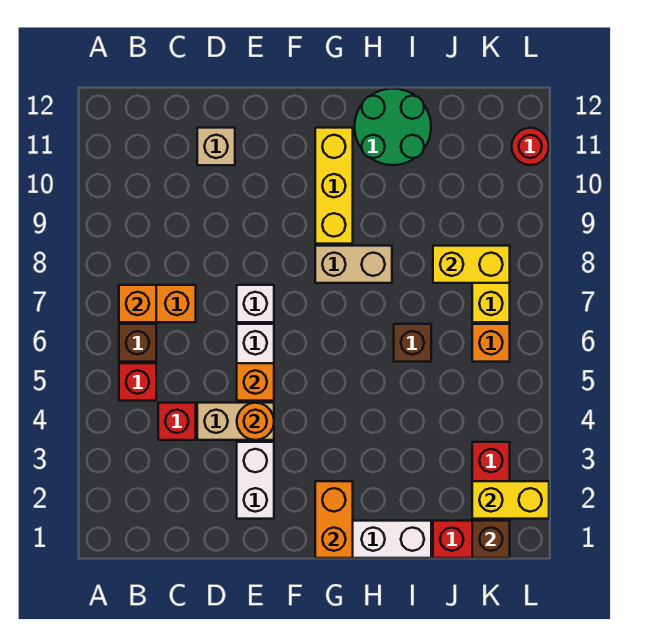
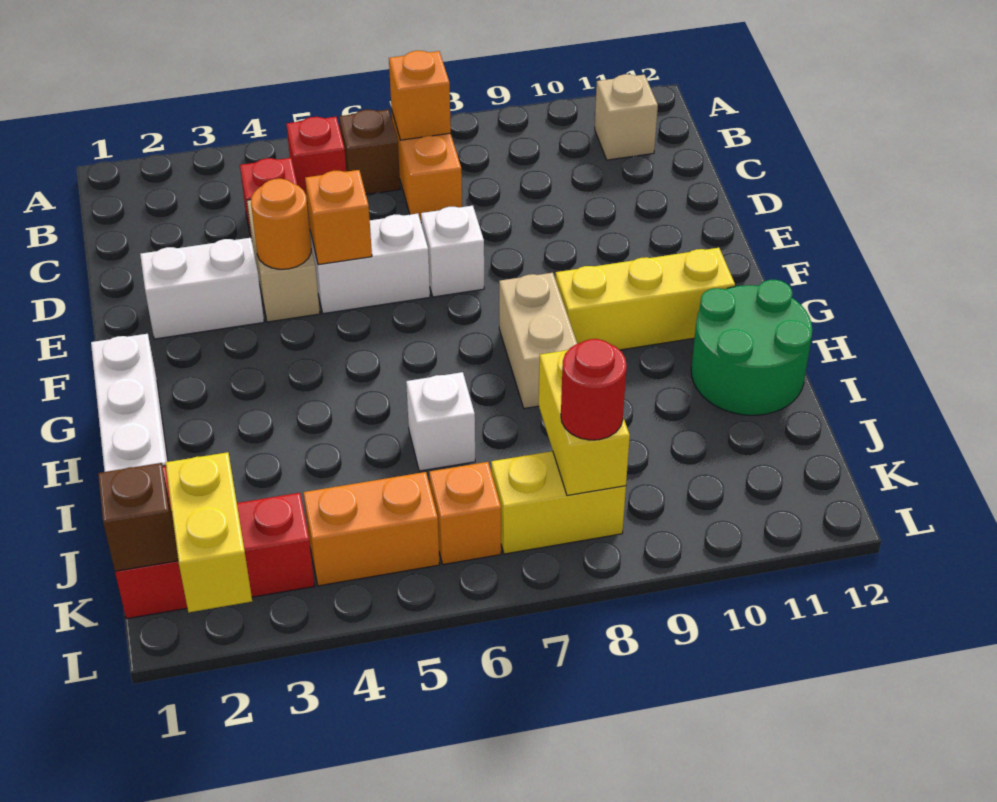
tan brick D11 level 1 -> tan brick B11 level 1
orange brick G1:G2 level 2 -> orange brick K4:K5 level 1
brown brick I6 level 1 -> white brick I6 level 1
red round brick L11 level 1 -> red round brick K8 level 3

